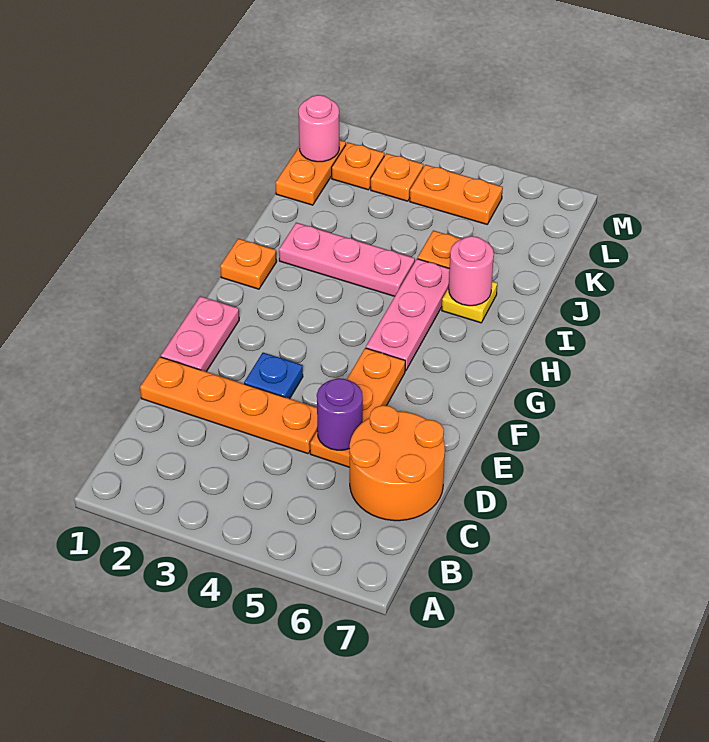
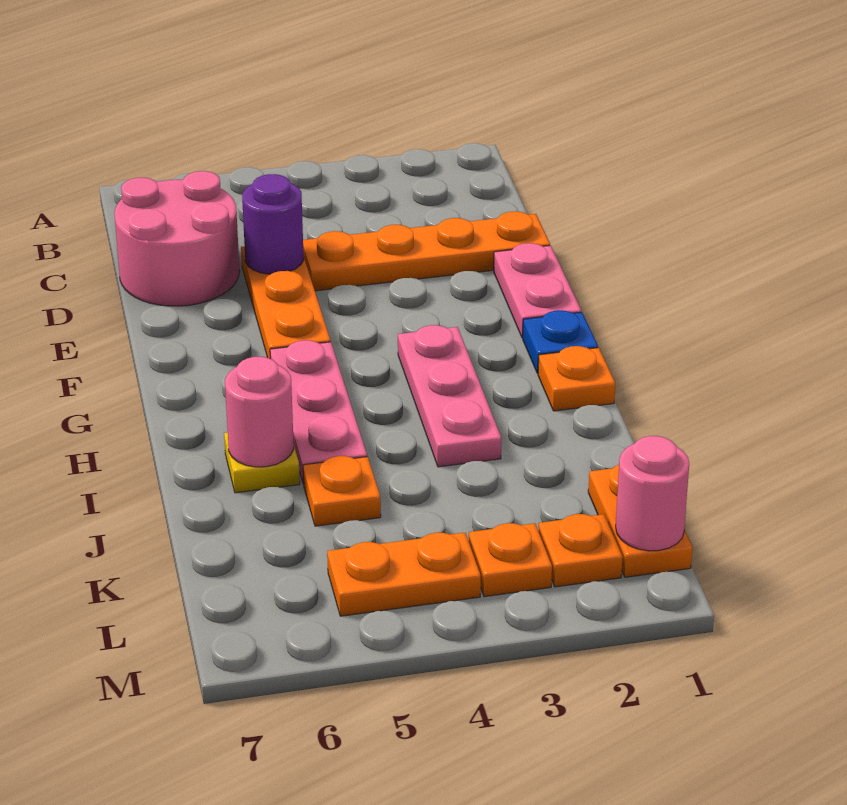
orange round brick C6:D7 level 1 -> pink round brick C6:D7 level 1
blue plate E3 level 1 -> blue plate G1 level 1
pink plate I2:I4 level 1 -> pink plate G3:I3 level 1

